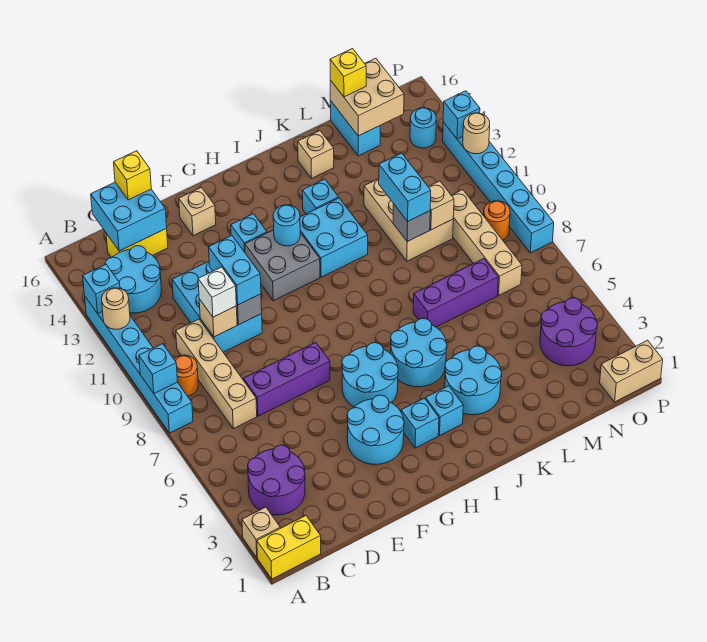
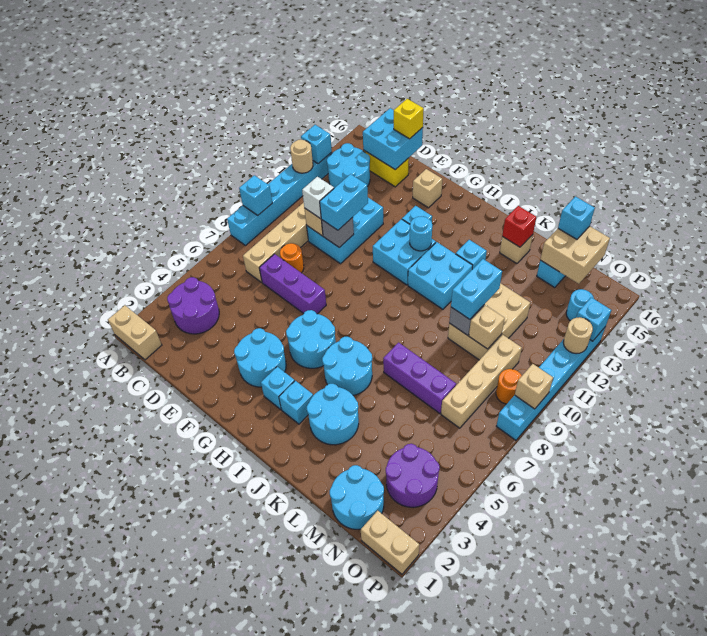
yellow brick A1:B1 level 1 -> tan brick A1:B1 level 1
tan brick A2 level 1 -> tan brick P9 level 2
orange round brick B9 level 1 -> orange round brick D8 level 1
grey brick G11:H12 level 1 -> cyan brick G11:H12 level 1
none -> red brick K15 level 2
none -> cyan round brick M1:N2 level 1
yellow brick M16 level 3 -> cyan brick M16 level 3

